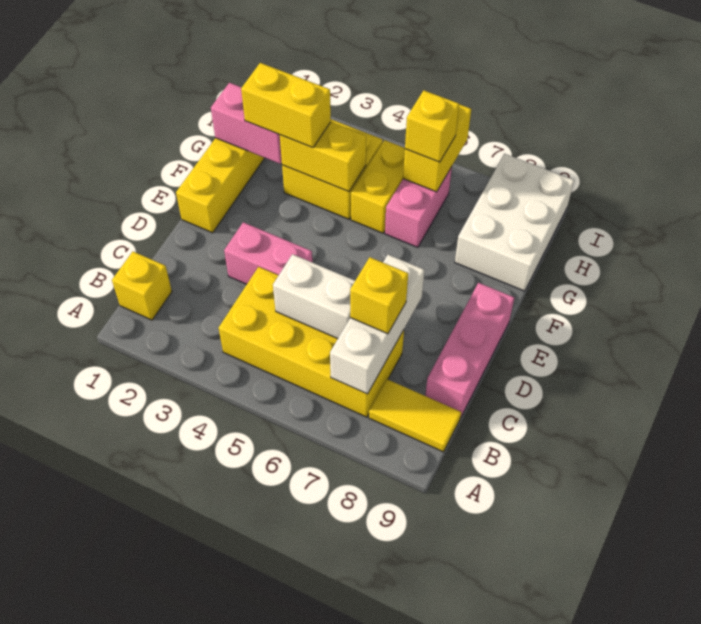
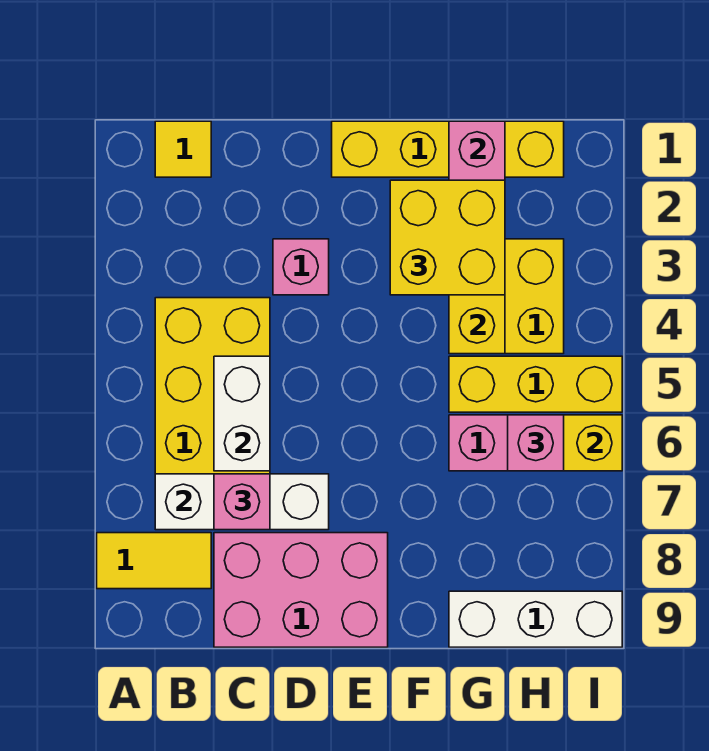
yellow brick B1 level 1 -> yellow tile B1 level 1
yellow tile B8:B9 level 1 -> yellow tile A8:B8 level 1
yellow brick C7 level 3 -> pink brick C7 level 3
pink brick C9:E9 level 1 -> pink brick C8:E9 level 1
pink brick D3:D4 level 1 -> pink brick D3 level 1
yellow brick G2:G3 level 3 -> yellow brick F2:G3 level 3
yellow brick G5:H5 level 1 -> yellow brick G5:I5 level 1
white brick G8:I9 level 1 -> white brick G9:I9 level 1
yellow brick H6 level 3 -> pink brick H6 level 3

